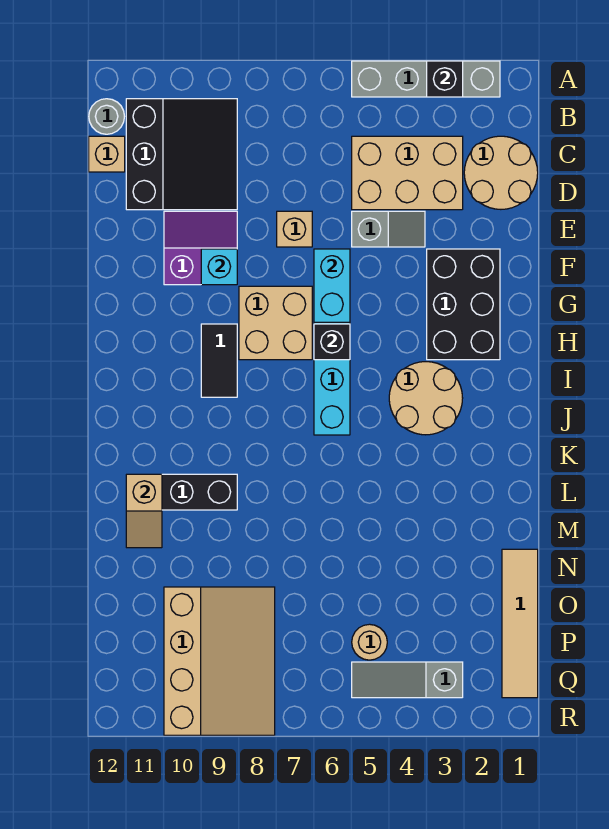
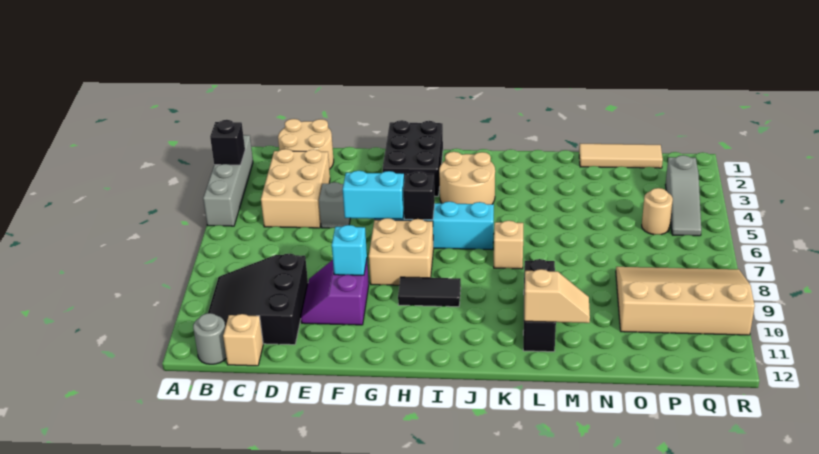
black slope B9:D11 level 1 top 11 -> black slope B9:D11 level 1 top D
tan brick E7 level 1 -> tan brick K7 level 1
black brick F2:H3 level 1 -> black brick G1:H3 level 1
tan tile N1:Q1 level 1 -> tan tile N1:P1 level 1

